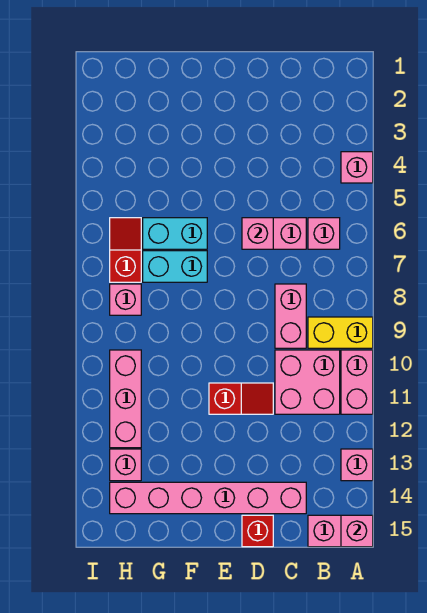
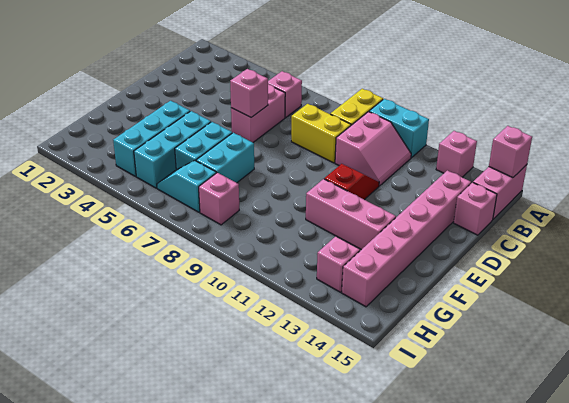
pink brick A4 level 1 -> pink brick C15 level 1
pink brick A10:A11 level 1 -> cyan brick A10:A11 level 1
pink brick B10:C11 level 1 -> pink slope B10:C11 level 1 top 10
pink brick C8:C9 level 1 -> yellow brick C8:C9 level 1
red brick D15 level 1 -> none
none -> cyan brick F4:H4 level 1
none -> cyan brick F5:H5 level 1
red slope H6:H7 level 1 top 7 -> cyan slope H6:H7 level 1 top 7
pink brick H10:H12 level 1 -> pink brick F11:F13 level 1

